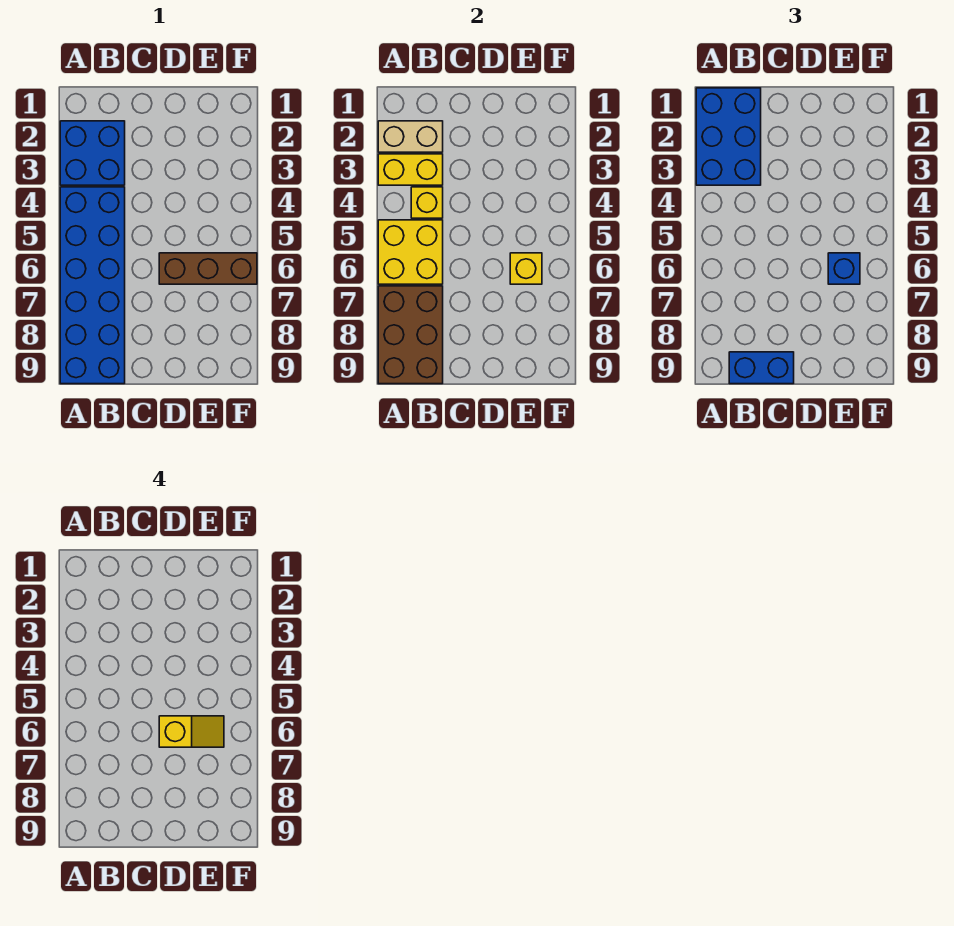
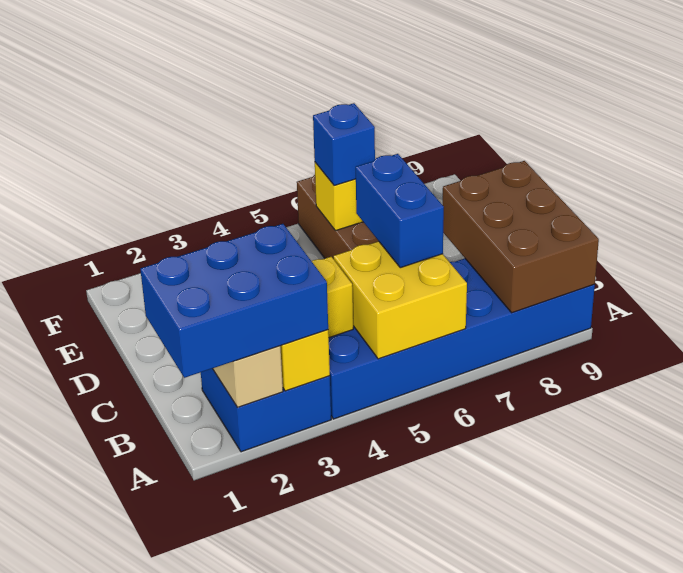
brown brick A7:B9 level 2 -> brown brick A8:C9 level 2
blue brick B9:C9 level 3 -> blue brick B6:C6 level 3
yellow slope D6:E6 level 4 top D -> none

